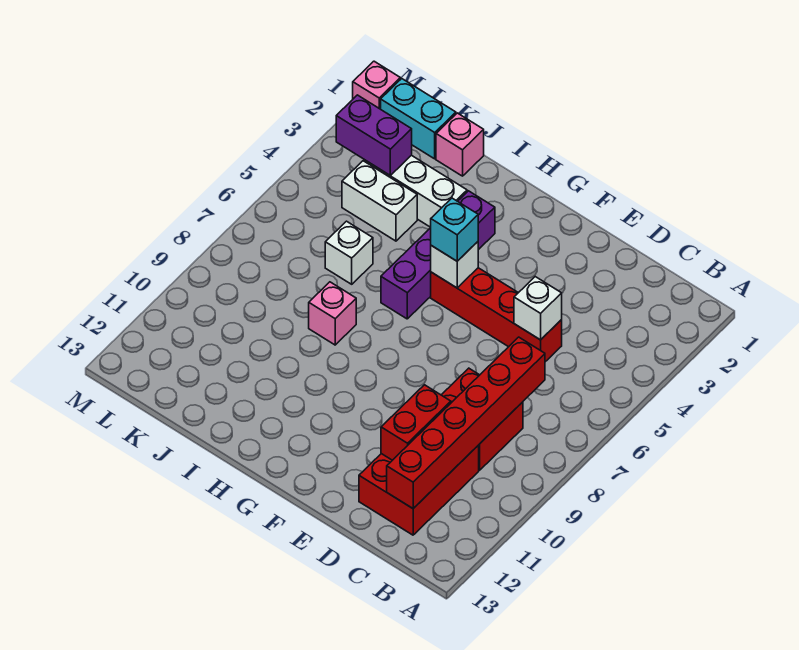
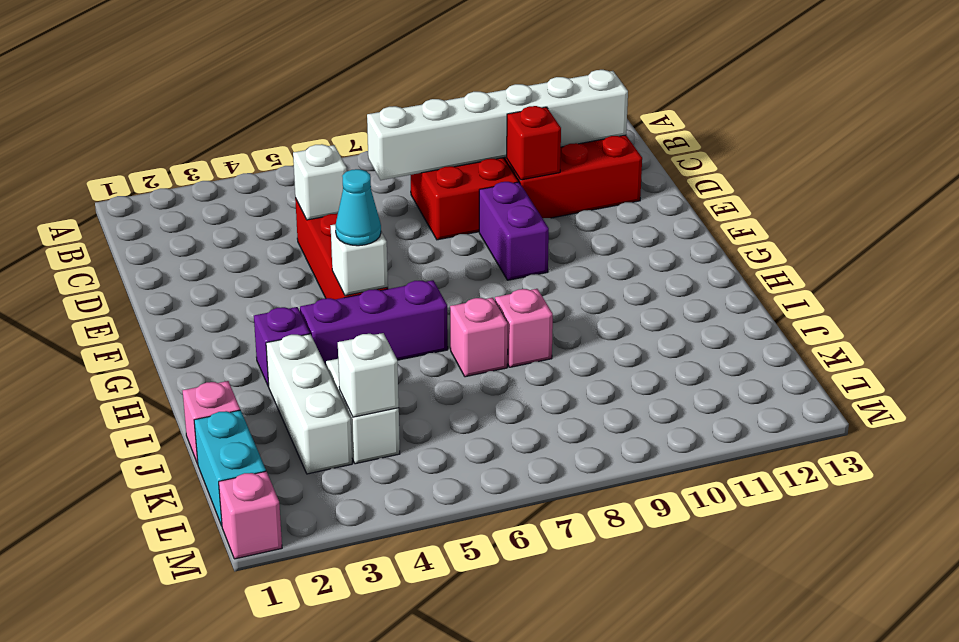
red brick C7:C12 level 2 -> white brick C7:C12 level 2
red brick D10:D11 level 2 -> red brick D10 level 2
cyan brick G5 level 3 -> cyan cone G5 level 3
none -> pink brick I7 level 1
white brick J6 level 1 -> white brick K4 level 2
purple brick K3:L3 level 2 -> purple brick E9:F9 level 1

